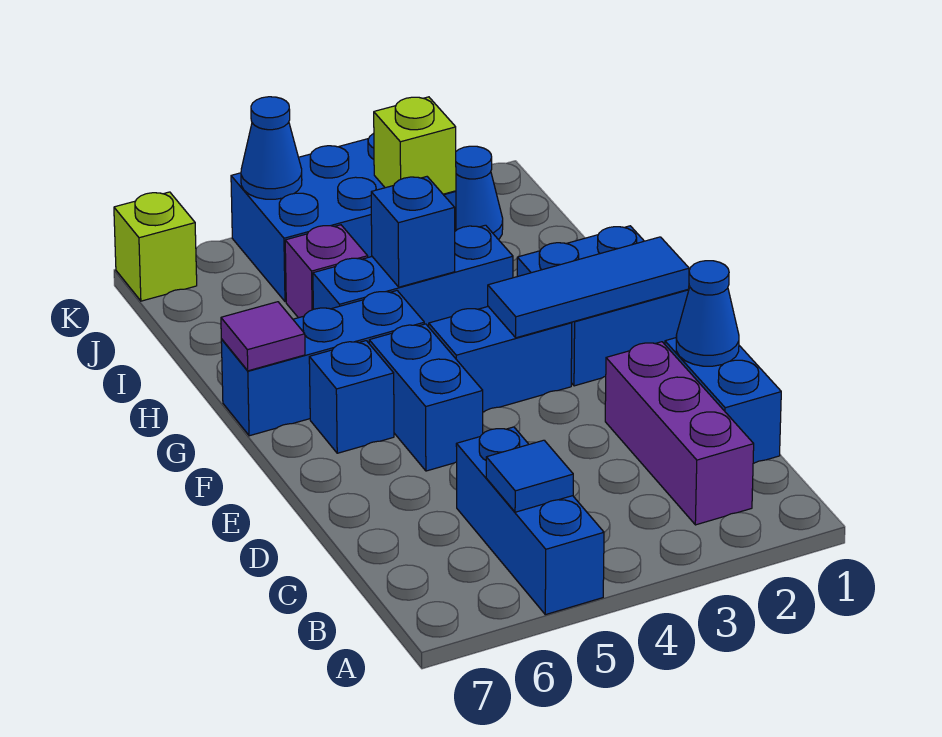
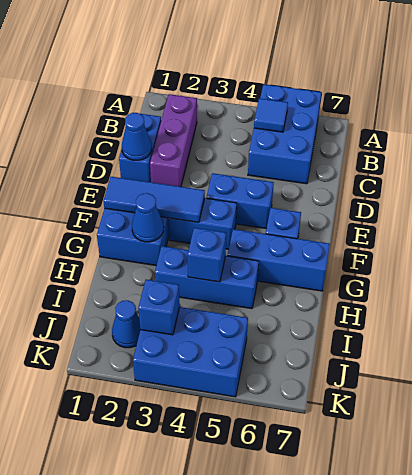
blue brick A5:C5 level 1 -> blue brick A5:C6 level 1
blue brick E5:F5 level 1 -> blue brick E4:E5 level 1
purple tile G7 level 2 -> none
purple brick I5 level 1 -> none
lime brick J3 level 2 -> blue brick J3 level 2
blue cone K5 level 2 -> blue cone G2 level 2
lime brick K7 level 1 -> none

